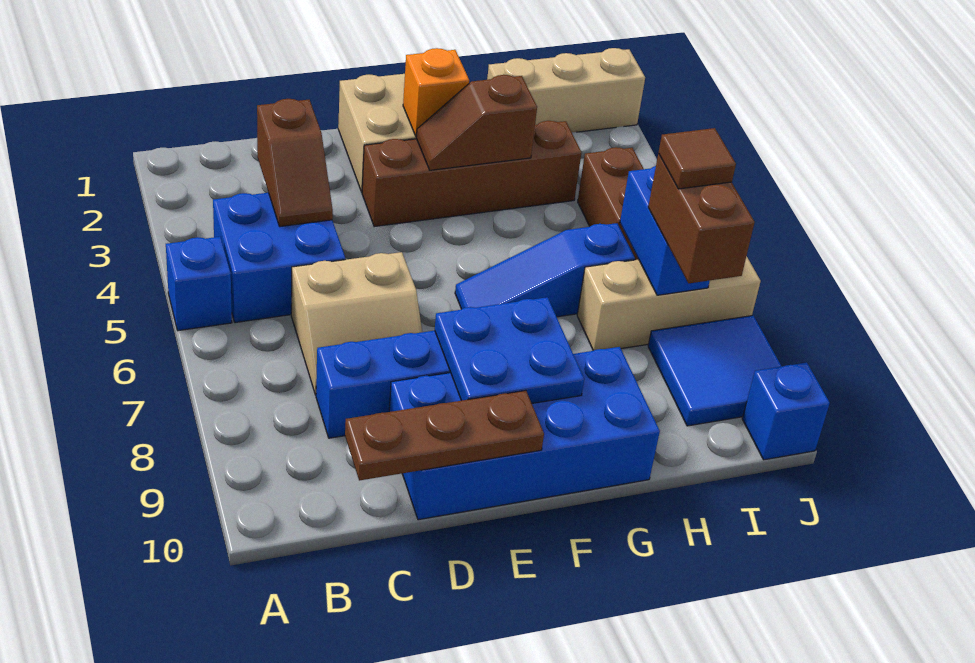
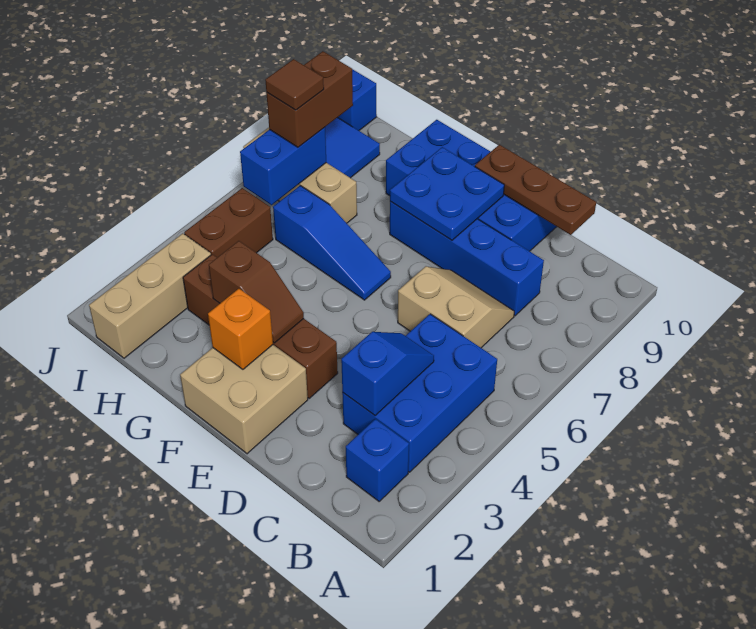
blue brick A5 level 1 -> blue brick B2 level 1
blue brick B4:C5 level 1 -> blue brick B3:C5 level 1
brown slope C3:C4 level 2 top 3 -> blue slope C3:C4 level 2 top 3
tan brick H1:J1 level 1 -> tan brick I1:I3 level 1

